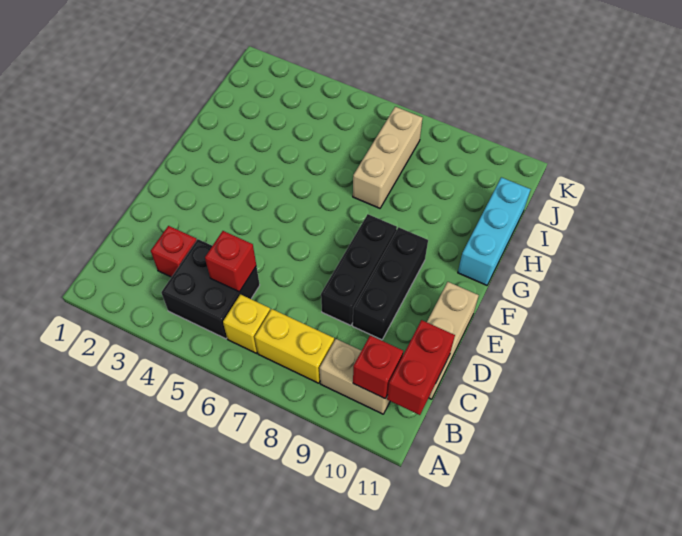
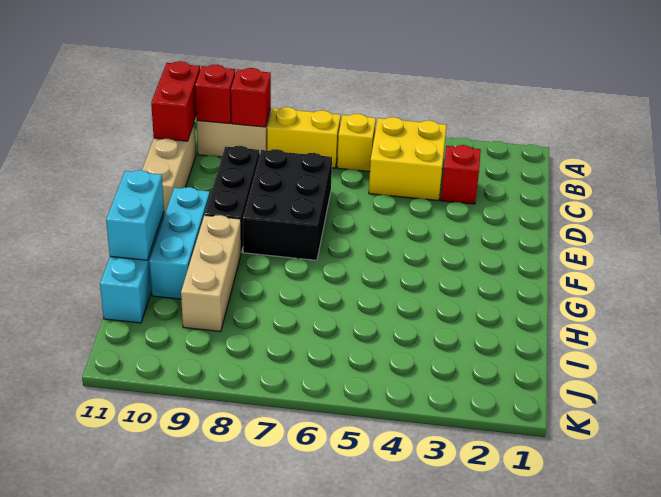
black brick B4:C5 level 1 -> yellow brick B4:C5 level 1
red brick C5 level 2 -> red brick B9 level 2
black brick D8:F8 level 1 -> black brick D7:F8 level 1
none -> cyan brick F10:H10 level 1
none -> cyan brick G11:H11 level 2
tan brick H7:J7 level 1 -> tan brick G9:I9 level 1

